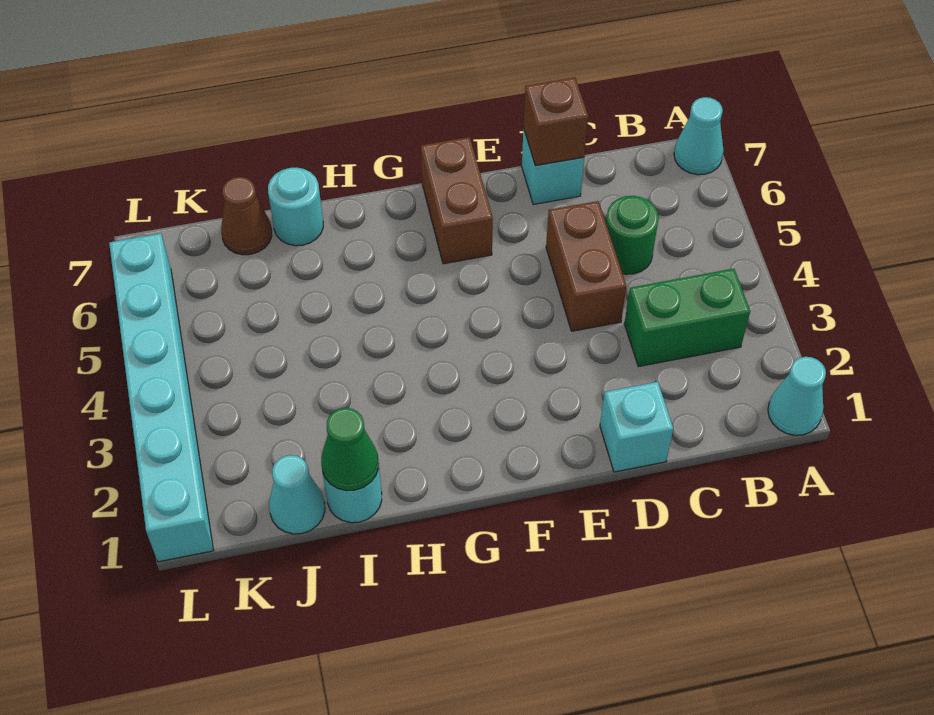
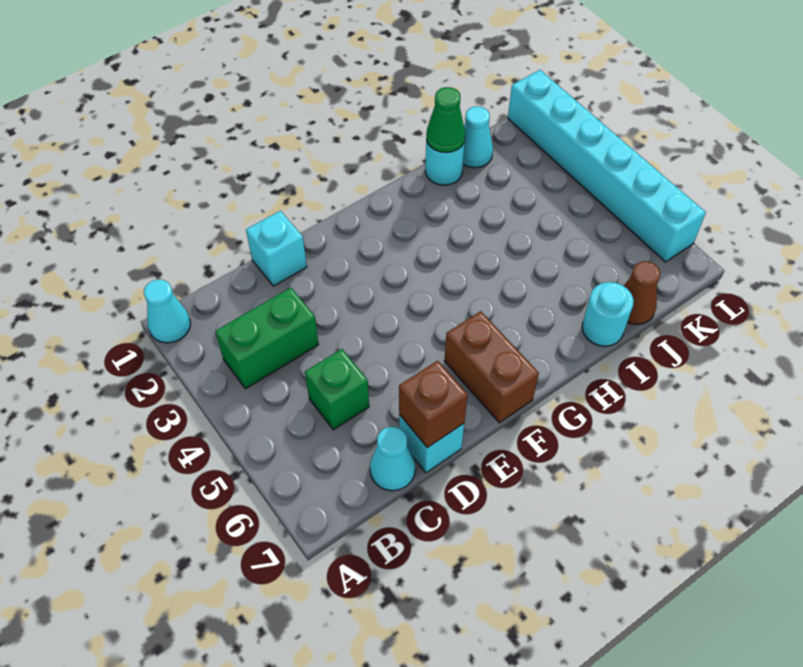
cyan cone A7 level 1 -> cyan cone C7 level 1
green round brick C5 level 1 -> green brick C5 level 1
brown brick D4:D5 level 1 -> none

